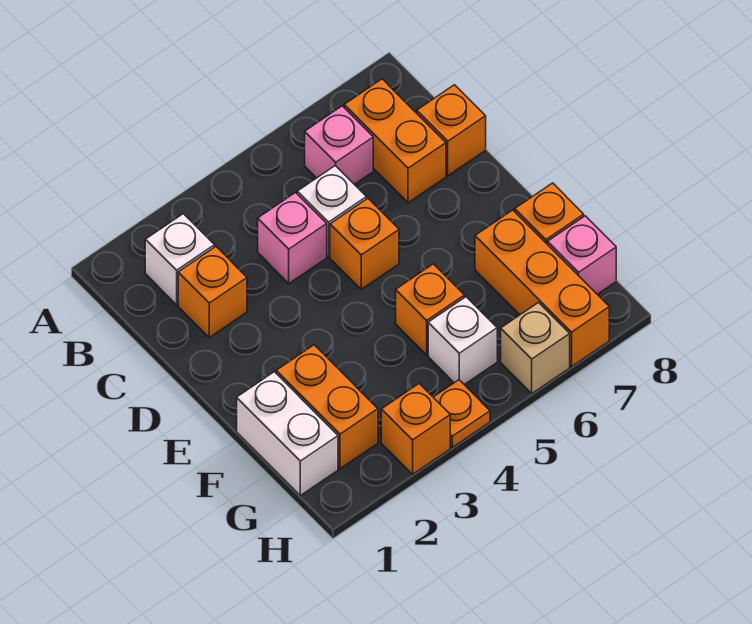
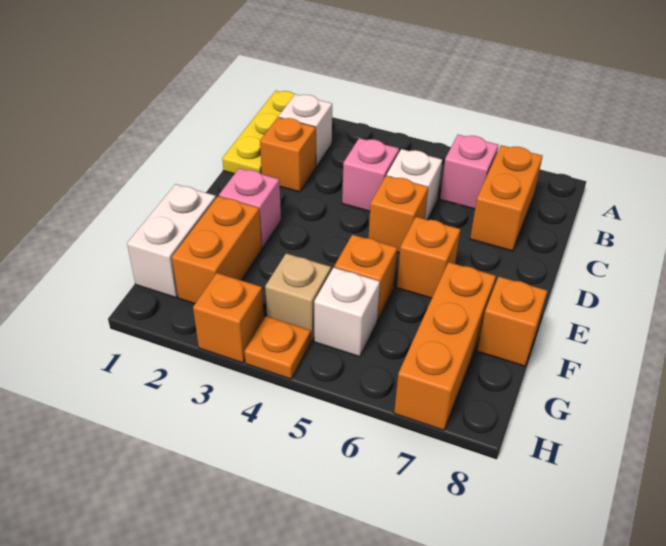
none -> yellow plate A1:C1 level 1
orange brick C8 level 1 -> orange brick E6 level 1
pink brick G8 level 1 -> pink brick E2 level 1
tan brick H6 level 1 -> tan brick G4 level 1

